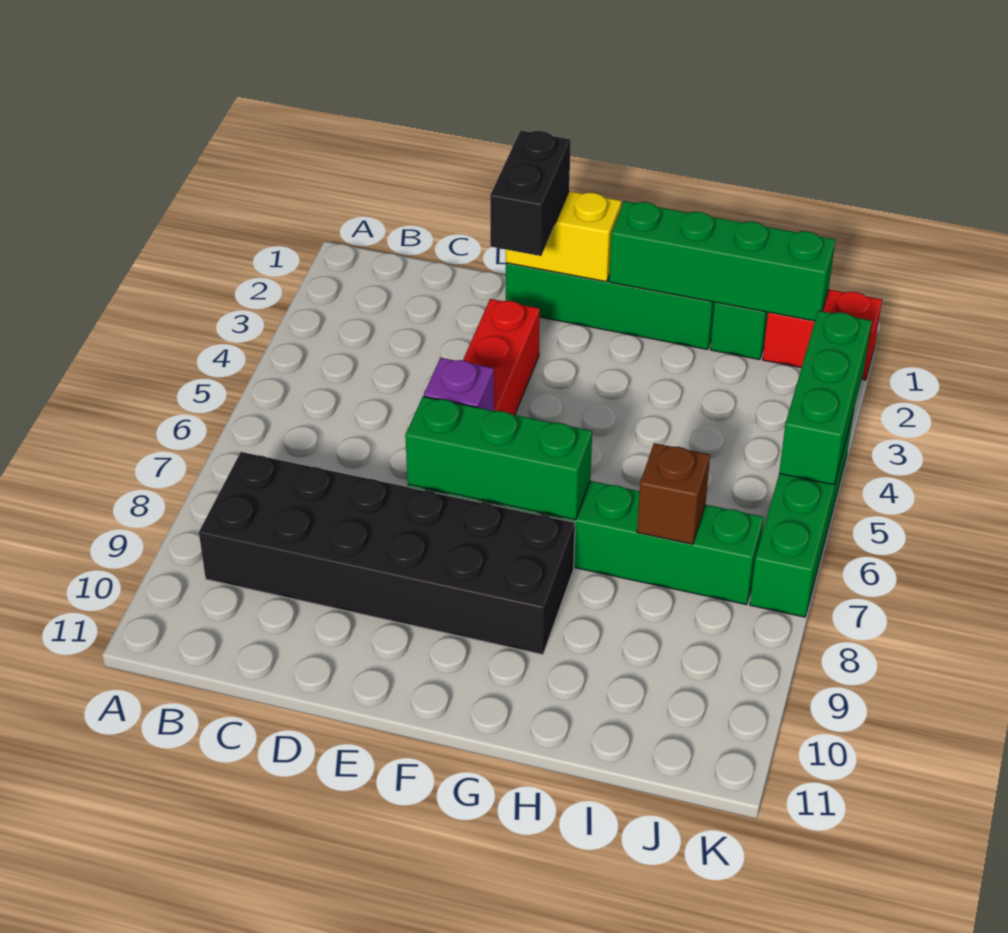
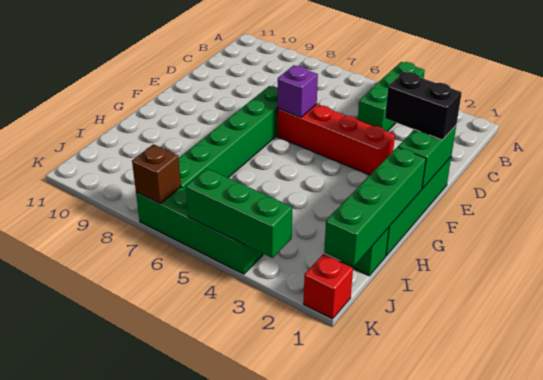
black brick B8:G9 level 1 -> none
yellow brick E1:F1 level 2 -> green brick E1:F1 level 2
green brick E7:G7 level 2 -> green brick A4:C4 level 1
brown brick I7 level 2 -> brown brick K7 level 2
red brick J1:K1 level 1 -> red brick K1 level 1

